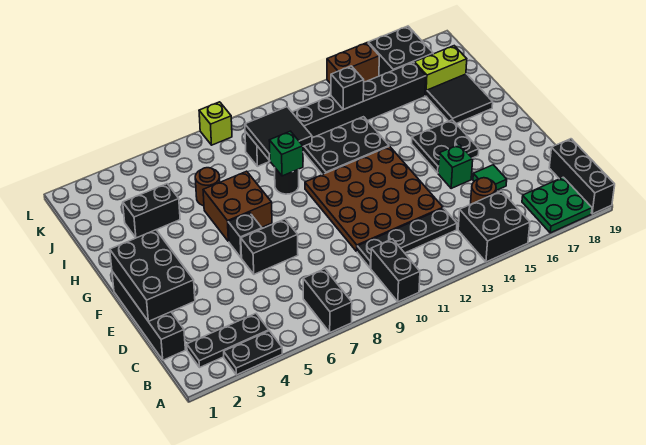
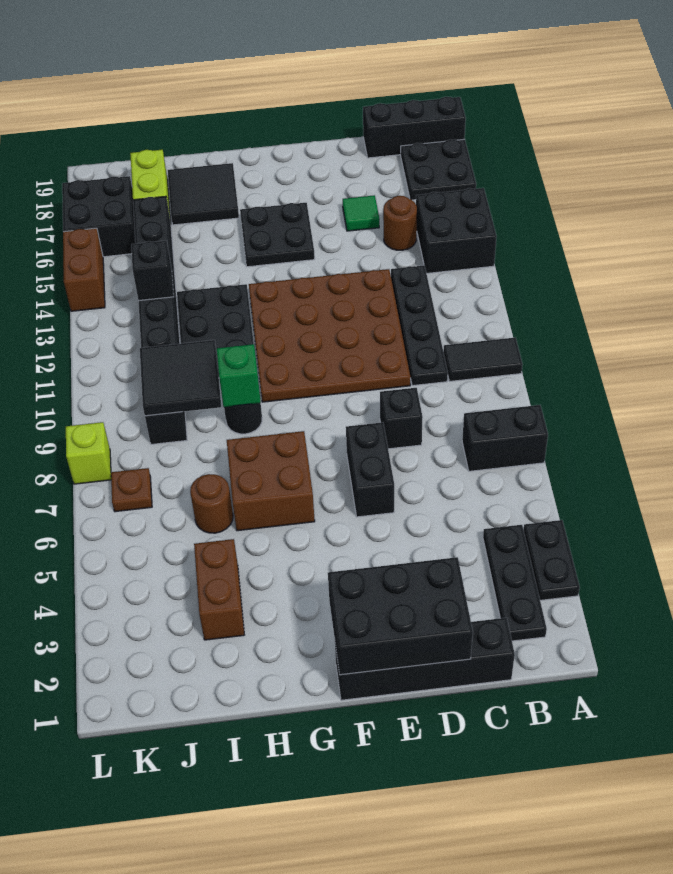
black brick A10:B10 level 1 -> black tile A10:B10 level 1
green plate A17:B18 level 1 -> black plate A17:B18 level 1
green brick E15 level 1 -> none
black brick F6 level 1 -> black brick D8 level 1
black brick I3:I4 level 1 -> brown brick I3:I4 level 1
none -> brown plate K7 level 1

